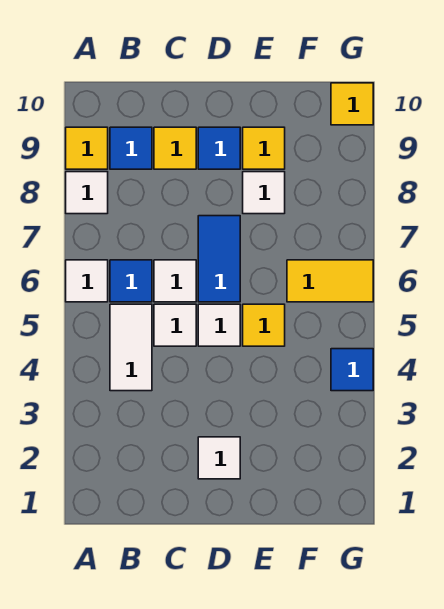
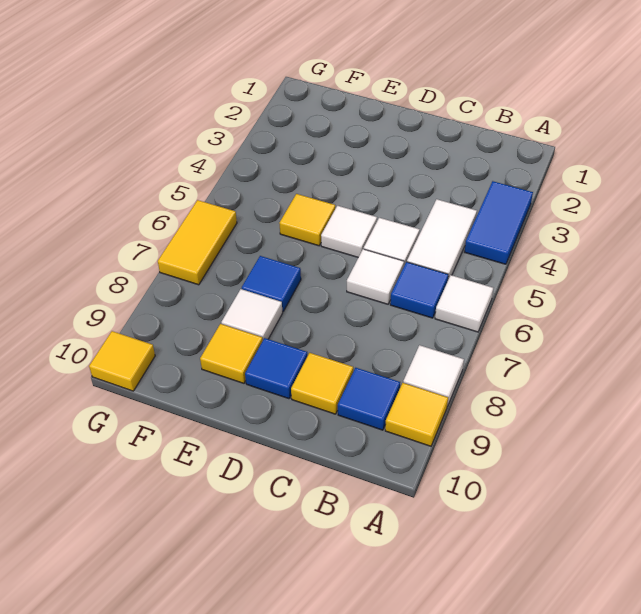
white tile D2 level 1 -> none
blue tile D6:D7 level 1 -> blue tile A3:A4 level 1
yellow tile F6:G6 level 1 -> yellow tile G6:G7 level 1
blue tile G4 level 1 -> blue tile E7 level 1

